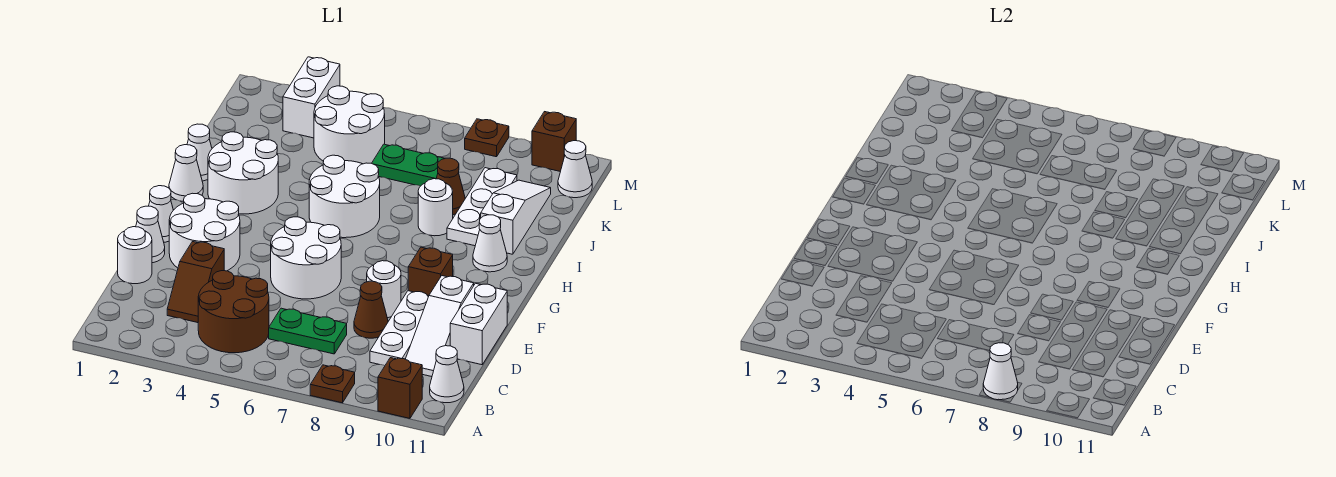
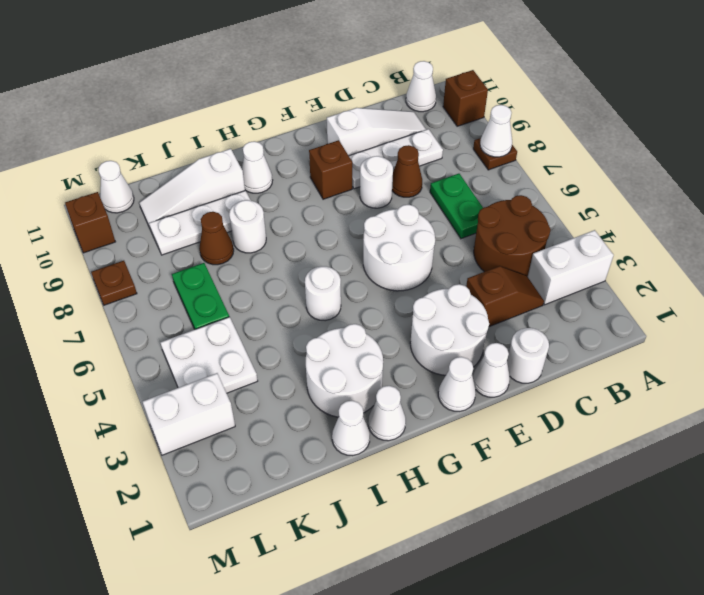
white brick D11:E11 level 1 -> white brick A3:B3 level 1
white round brick H5:I6 level 1 -> white round brick H5 level 1
white round brick K4:L5 level 1 -> white plate K4:L5 level 1

